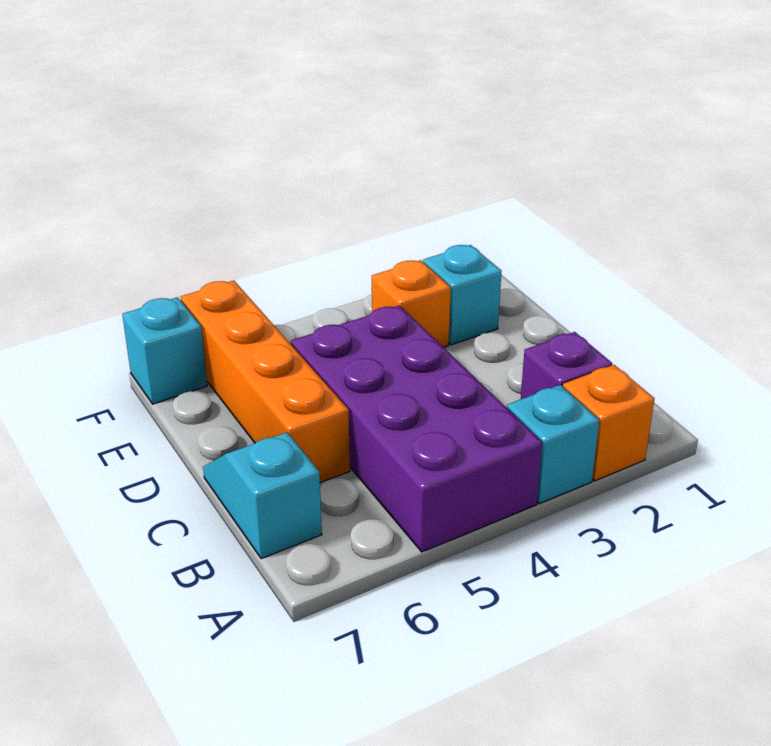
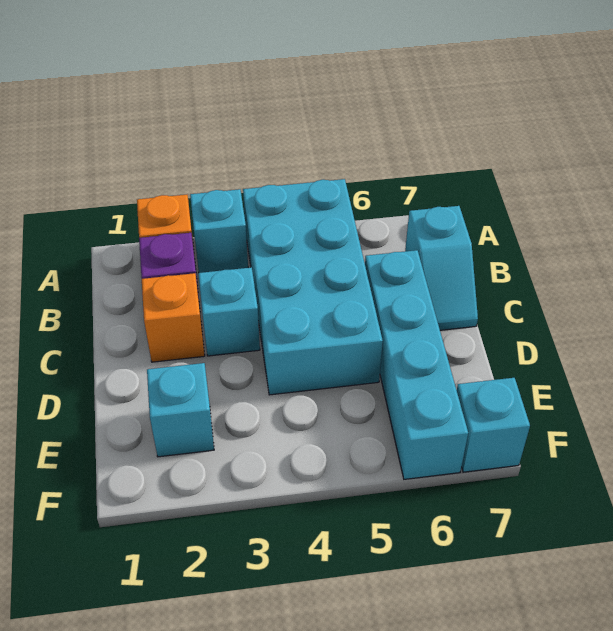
purple brick A4:D5 level 1 -> cyan brick A4:D5 level 1
none -> cyan brick C3 level 1
orange brick C6:F6 level 1 -> cyan brick C6:F6 level 1
orange brick E3 level 1 -> orange brick C2 level 1

